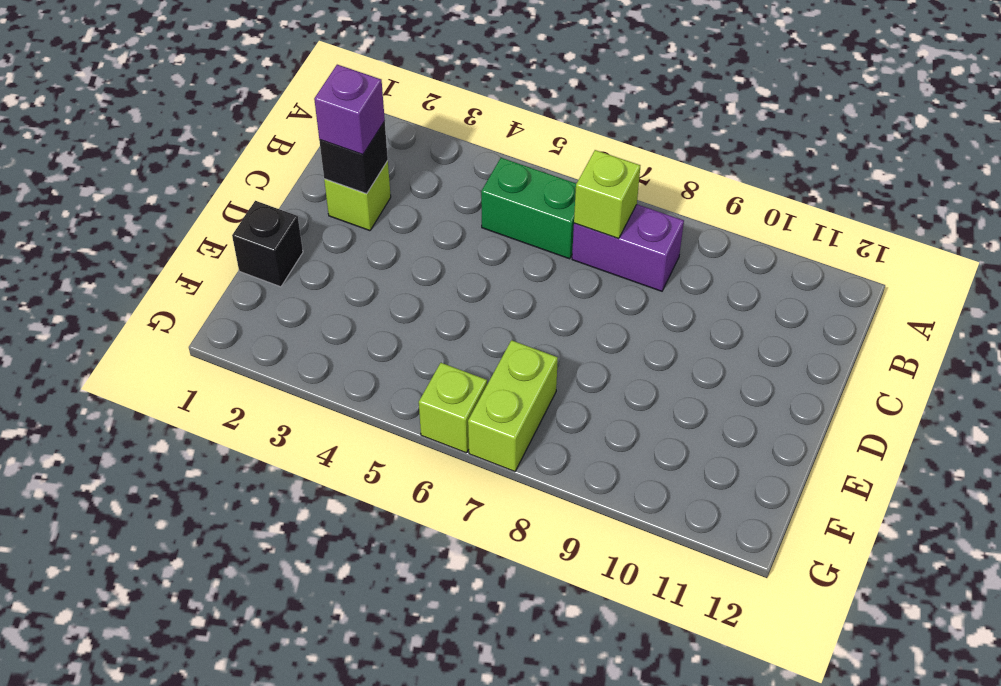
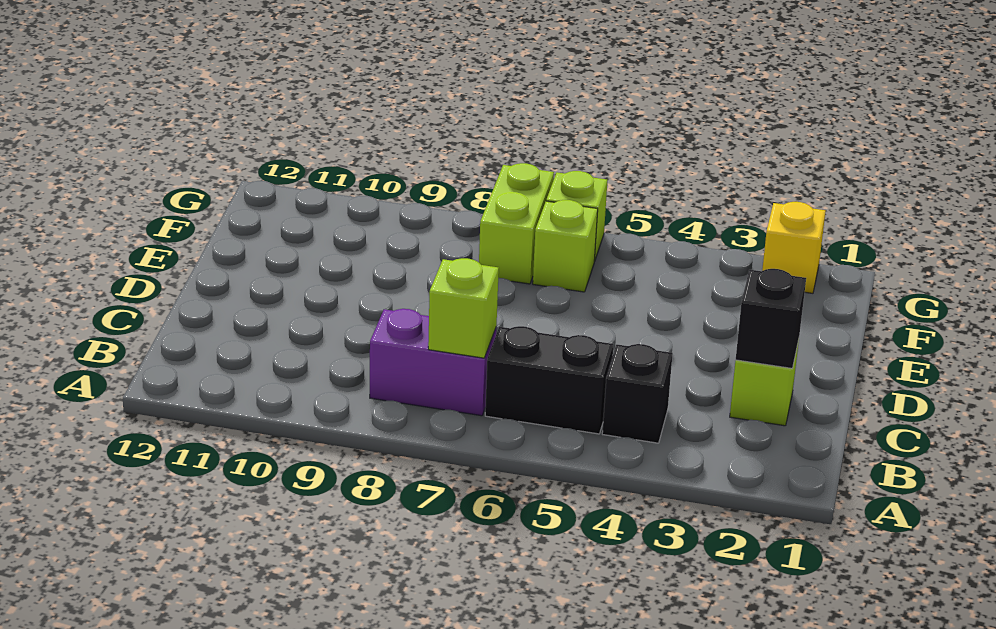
green brick B5:B6 level 1 -> black brick B5:B6 level 1
purple brick C2 level 3 -> none
black brick E1 level 1 -> black brick B4 level 1
none -> lime brick F6 level 1
none -> yellow brick G2 level 1

